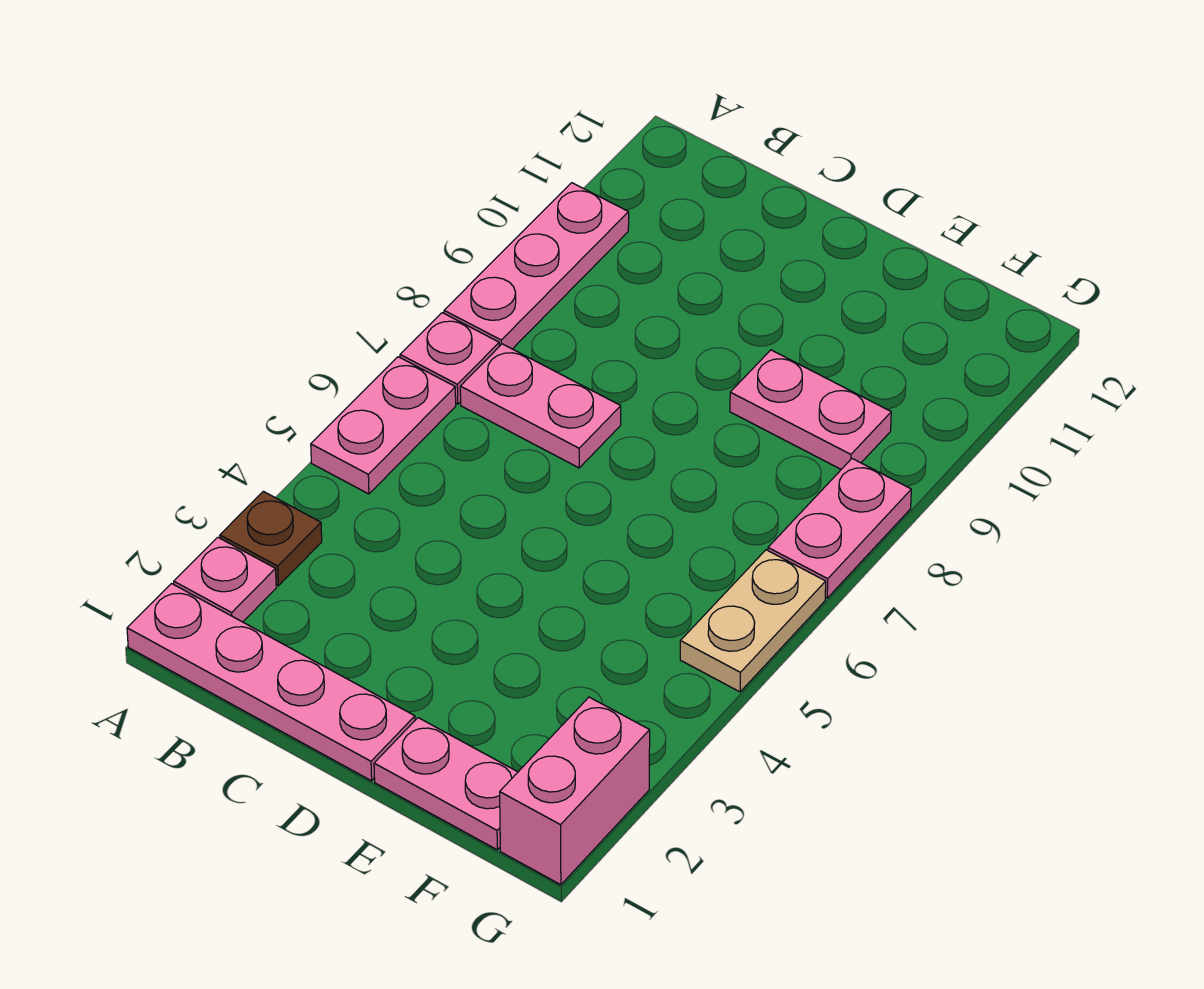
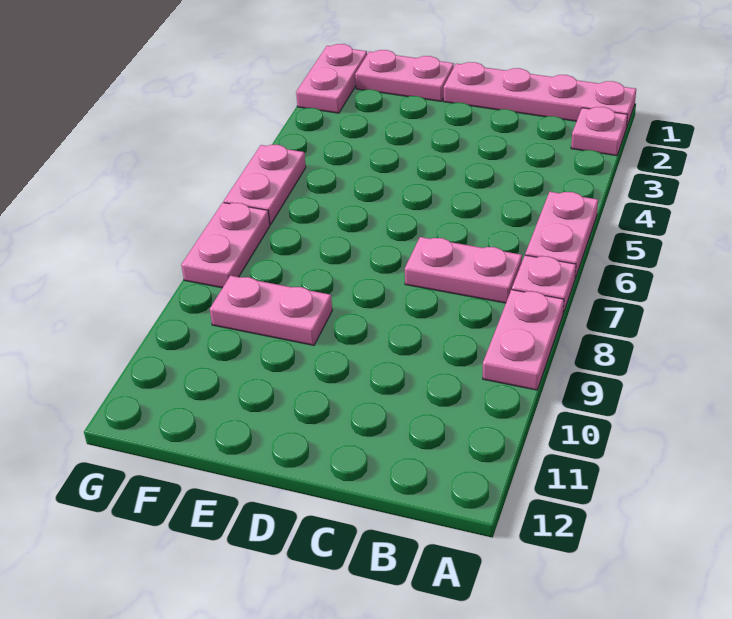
brown plate A3 level 1 -> none
pink plate A8:A10 level 1 -> pink plate A8:A9 level 1
pink brick G1:G2 level 1 -> pink plate G1:G2 level 1
tan plate G5:G6 level 1 -> pink plate G5:G6 level 1

